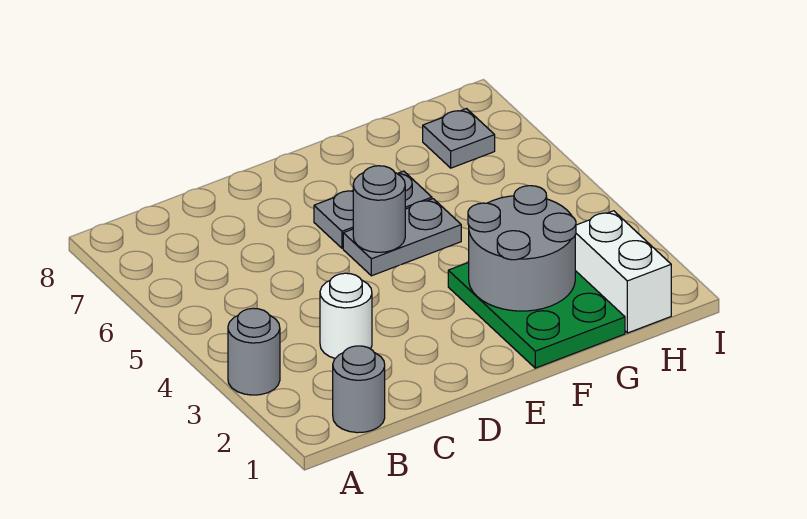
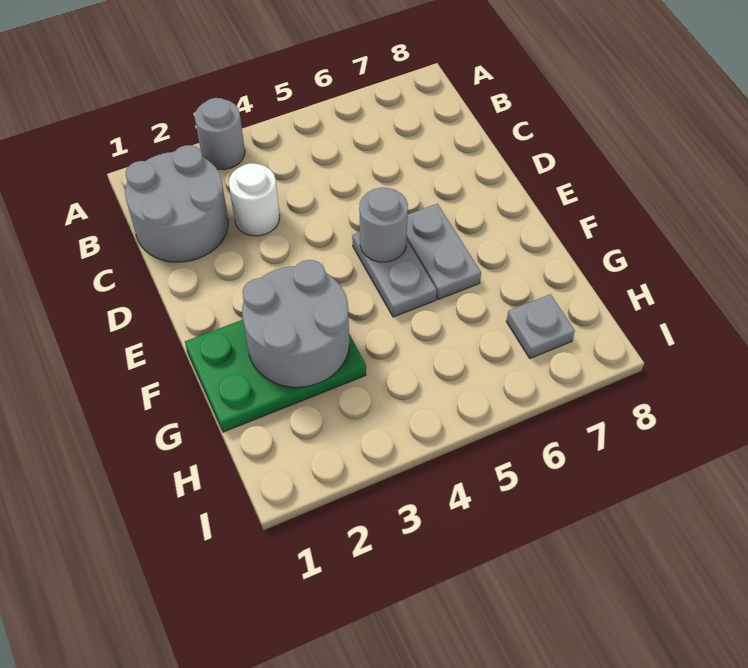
grey round brick B1 level 1 -> grey round brick B1:C2 level 1
white brick H1:H2 level 1 -> none

